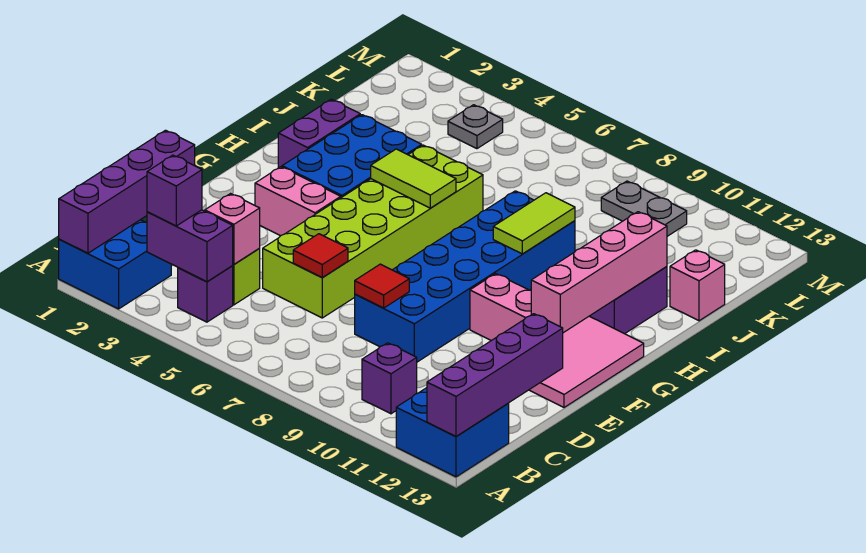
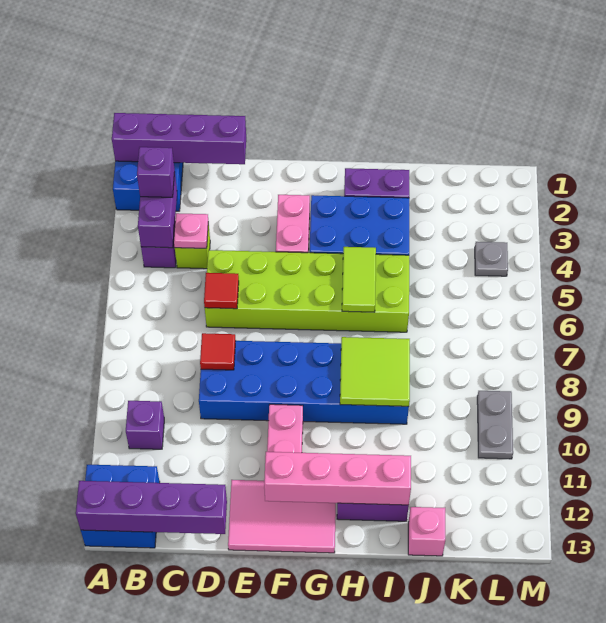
pink brick C4 level 2 -> pink plate C4 level 2
lime tile H9:I9 level 2 -> lime tile H8:I9 level 2

